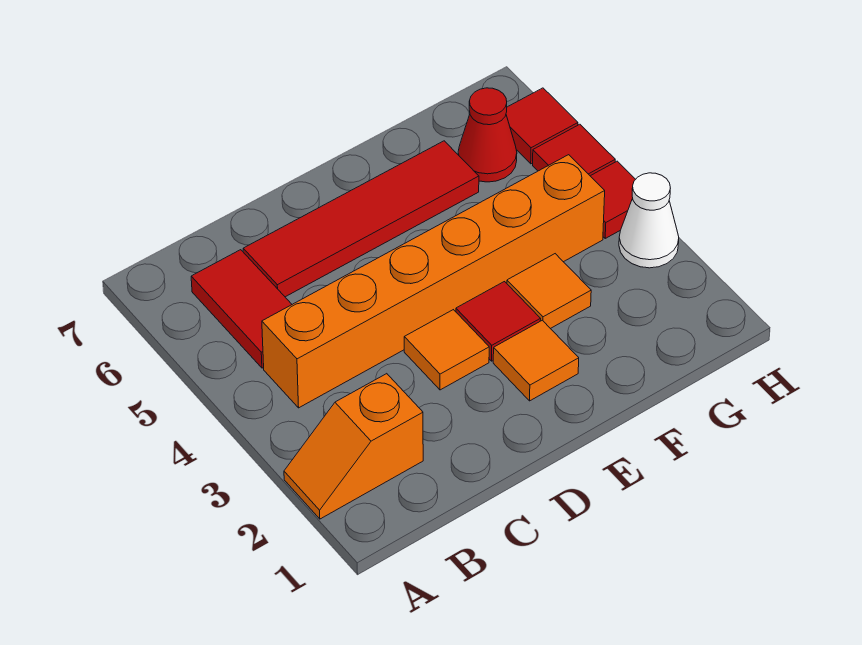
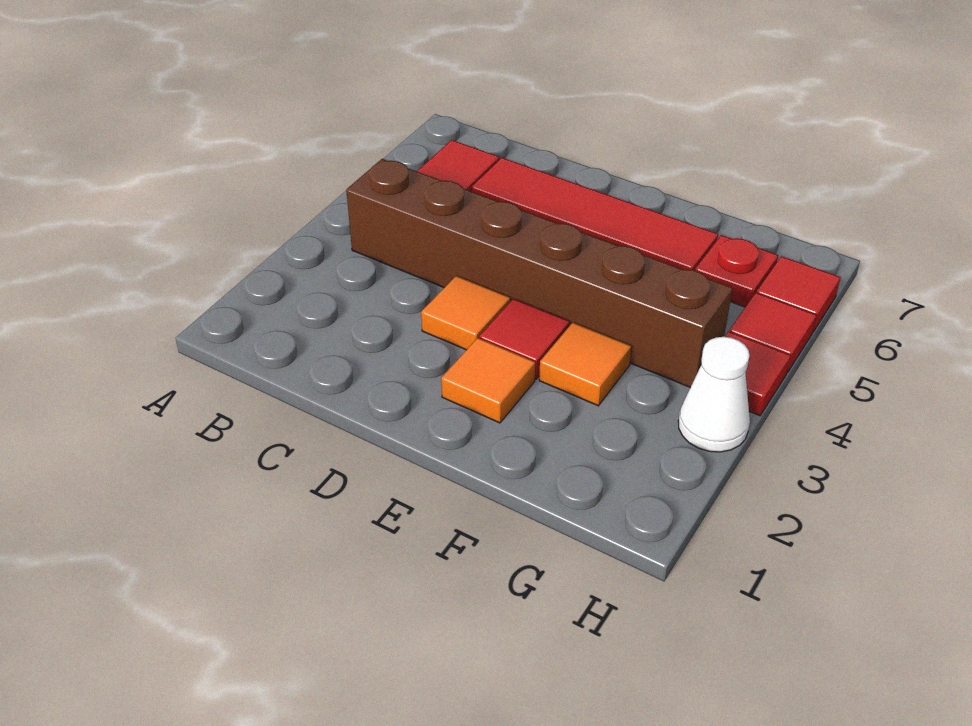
orange slope A2:B2 level 1 top B -> none
orange brick B4:G4 level 1 -> brown brick B4:G4 level 1
red cone G6 level 1 -> red plate G6 level 1

